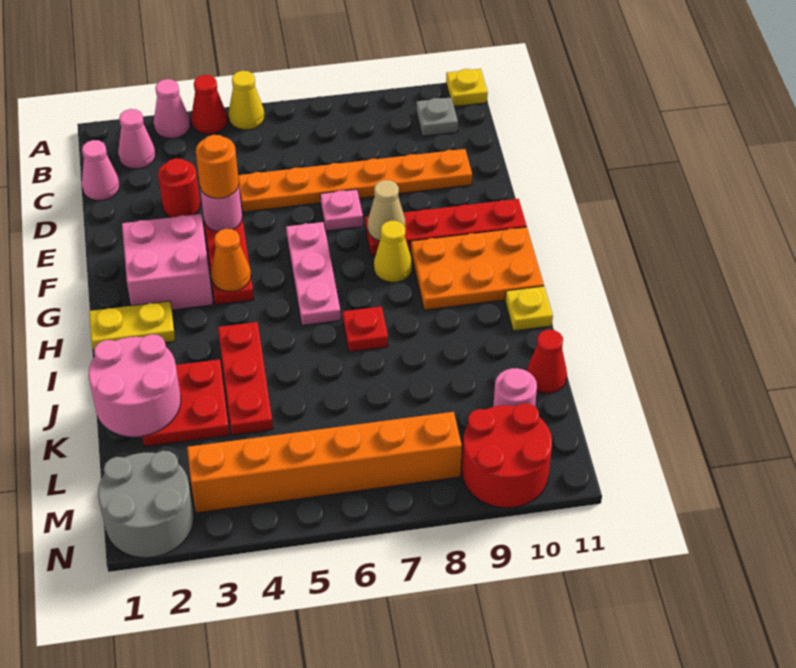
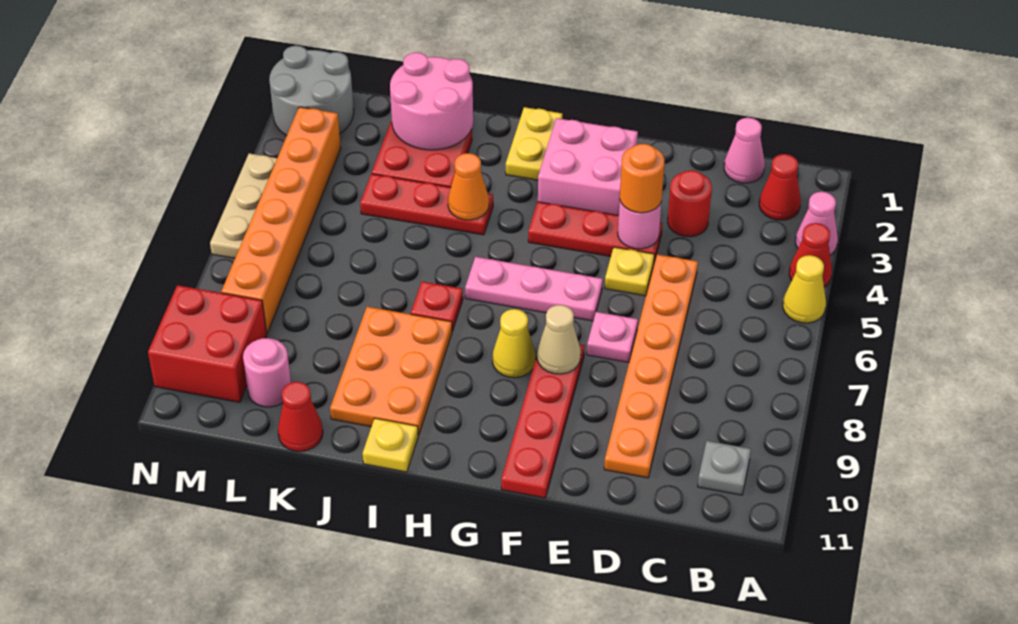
yellow plate A11 level 1 -> yellow plate E5 level 1
pink cone B2 level 1 -> red cone B2 level 1
orange cone G4 level 2 -> orange cone I4 level 2
orange plate G9:H11 level 1 -> orange plate I8:J10 level 1
red round brick M9:N10 level 1 -> red brick M9:N10 level 1
none -> tan plate N4:N6 level 1

